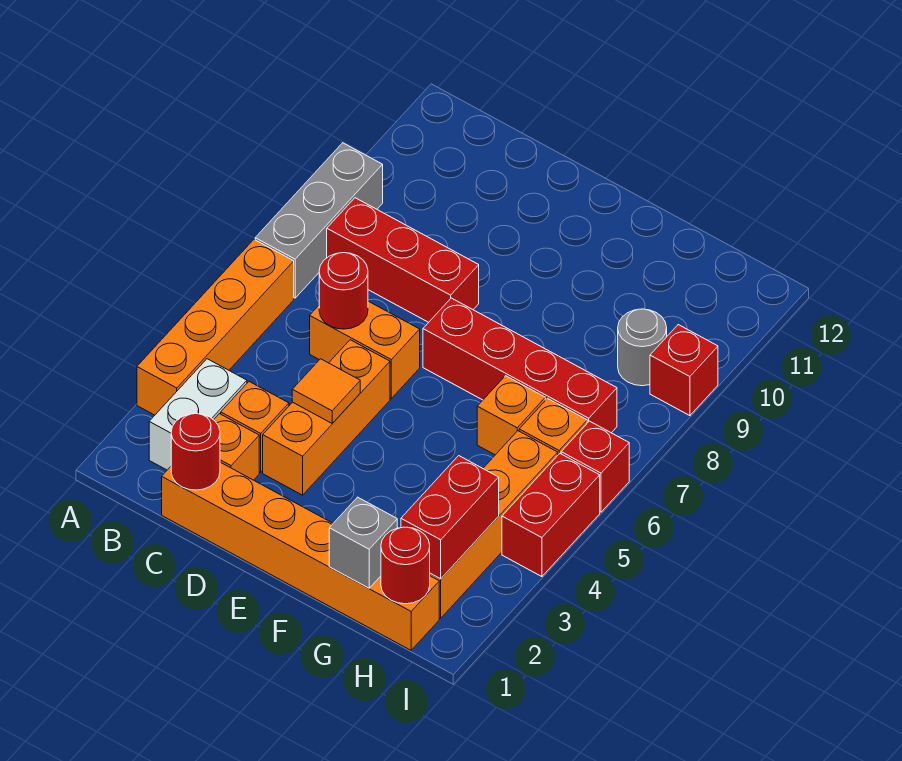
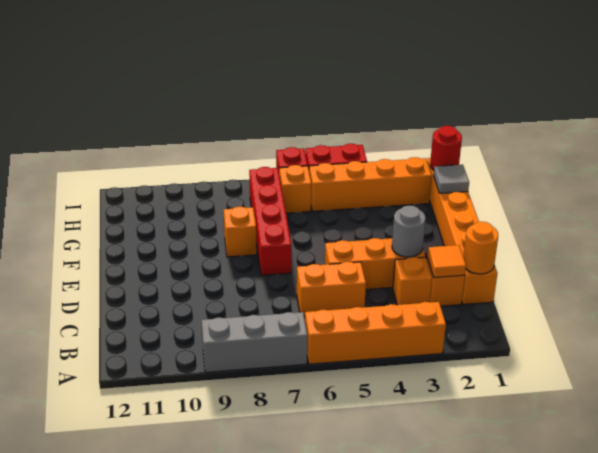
white brick B2:B3 level 1 -> none
red brick B8:D8 level 1 -> none
red round brick C1 level 2 -> orange round brick C1 level 2
orange brick C6:D6 level 1 -> orange brick C5:C6 level 1
red round brick C6 level 2 -> none
orange tile D4 level 2 -> orange tile C2 level 2
grey brick G1 level 2 -> grey tile G1 level 2
orange brick G6 level 1 -> orange brick F8 level 1
red brick H2:H3 level 2 -> none
grey round brick H9 level 1 -> grey round brick D3 level 2
red brick I9 level 1 -> none

